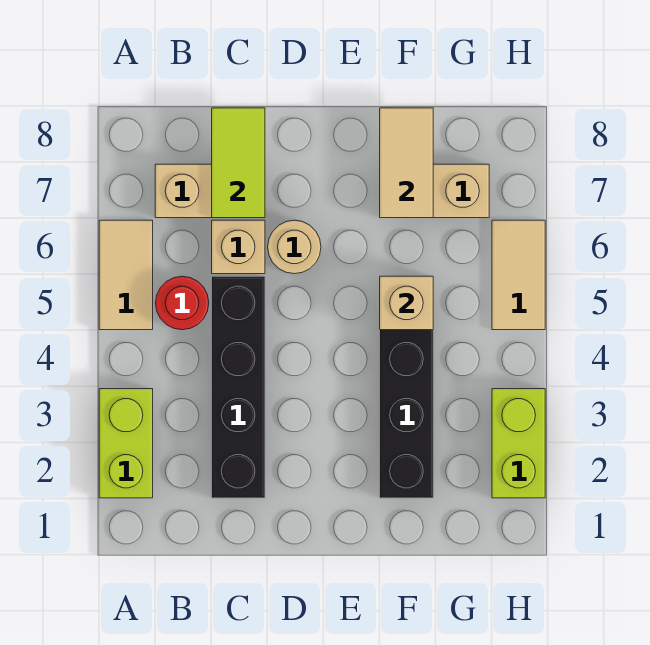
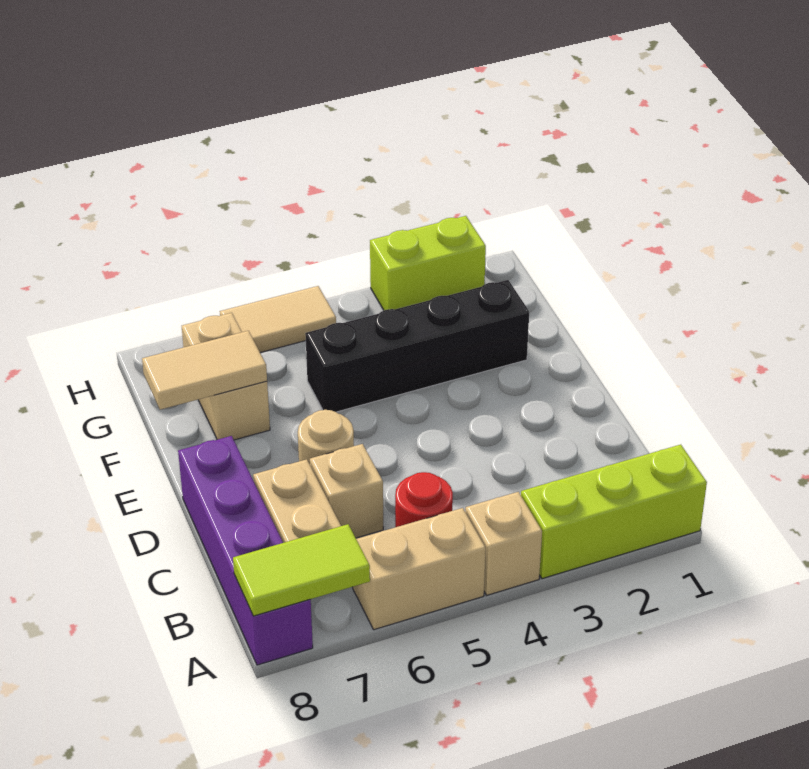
lime brick A2:A3 level 1 -> lime brick A1:A3 level 1
tan tile A5:A6 level 1 -> tan brick A5:A6 level 1
none -> purple brick A8:D8 level 1
black brick C2:C5 level 1 -> none
lime tile C7:C8 level 2 -> lime tile A7:A8 level 2
tan brick F5 level 2 -> tan brick A4 level 1

